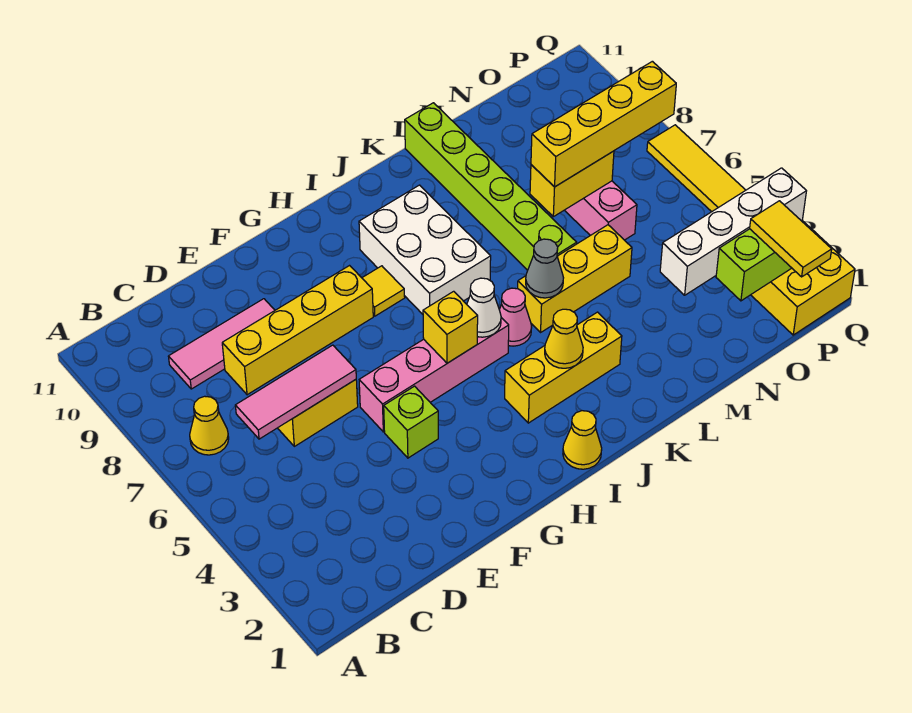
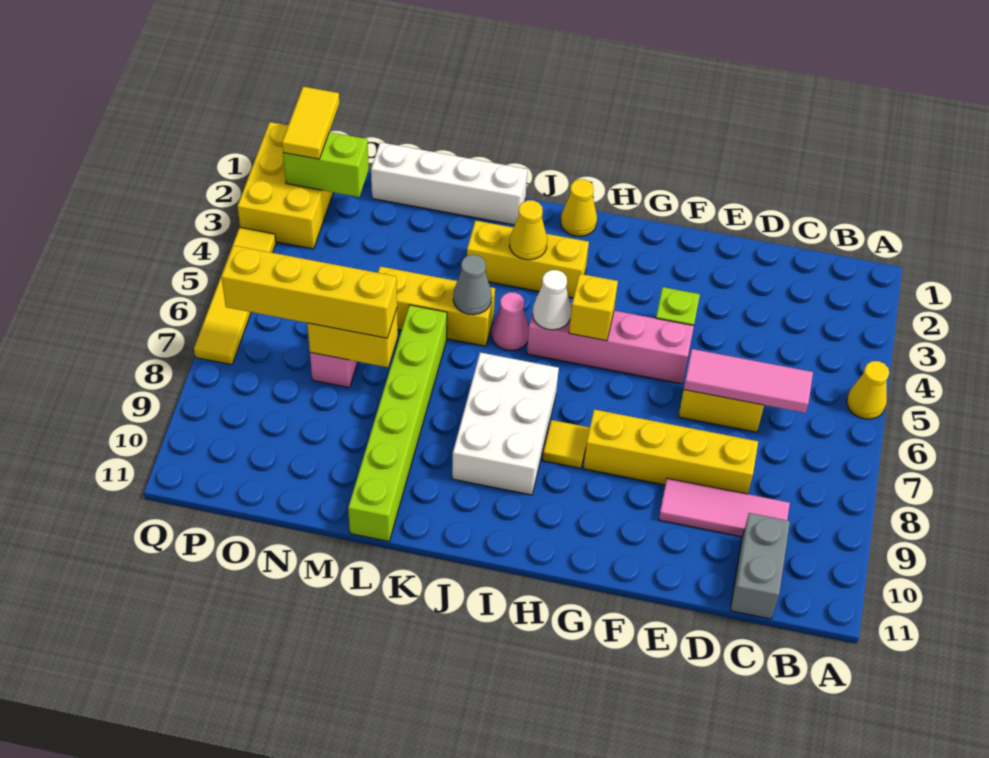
yellow cone B7 level 1 -> yellow cone A5 level 1
none -> grey brick C10:C11 level 1
white brick N3:Q3 level 2 -> white brick K1:N1 level 1

